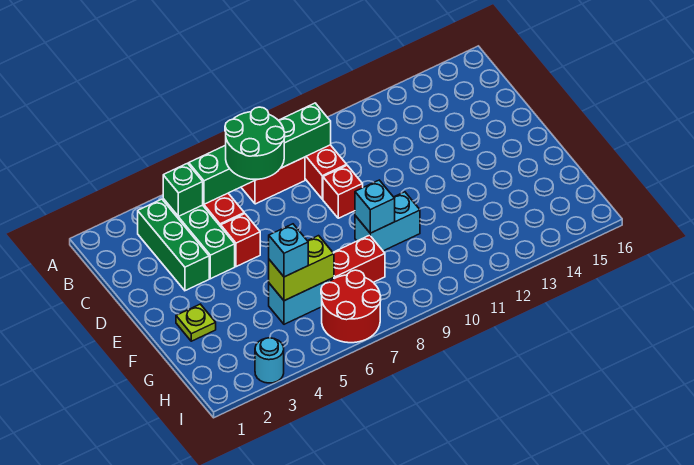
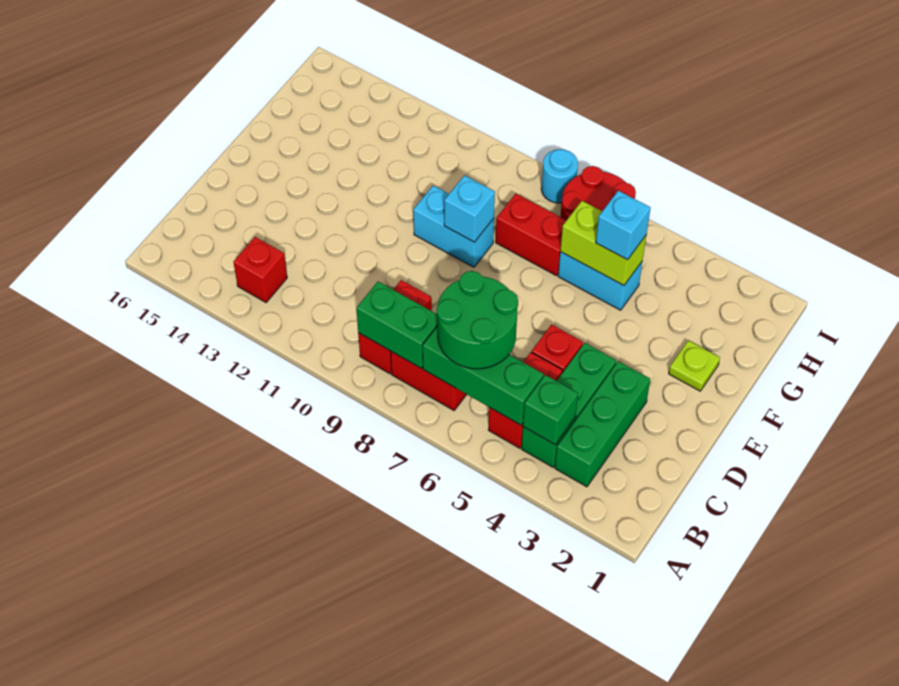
red brick D9 level 1 -> red brick B13 level 1
cyan round brick I3 level 1 -> cyan round brick I8 level 1

